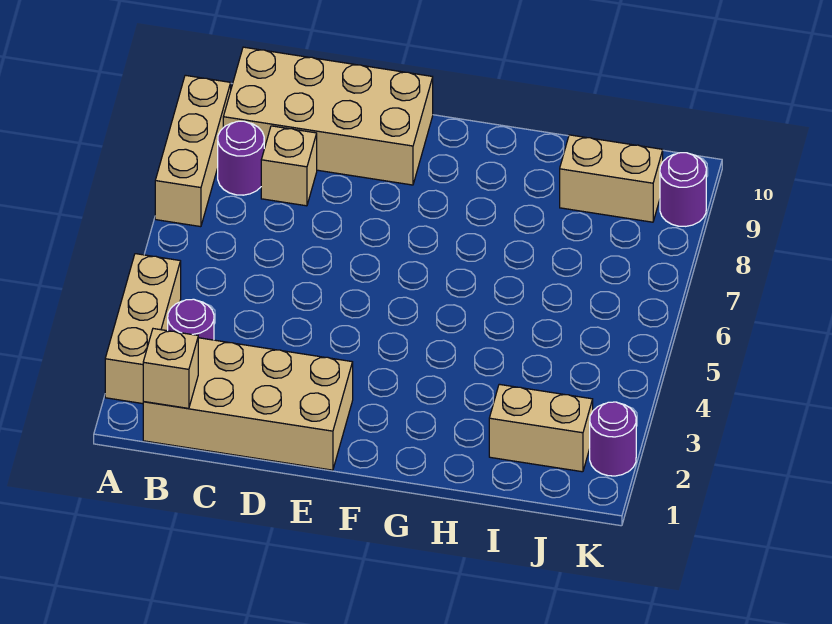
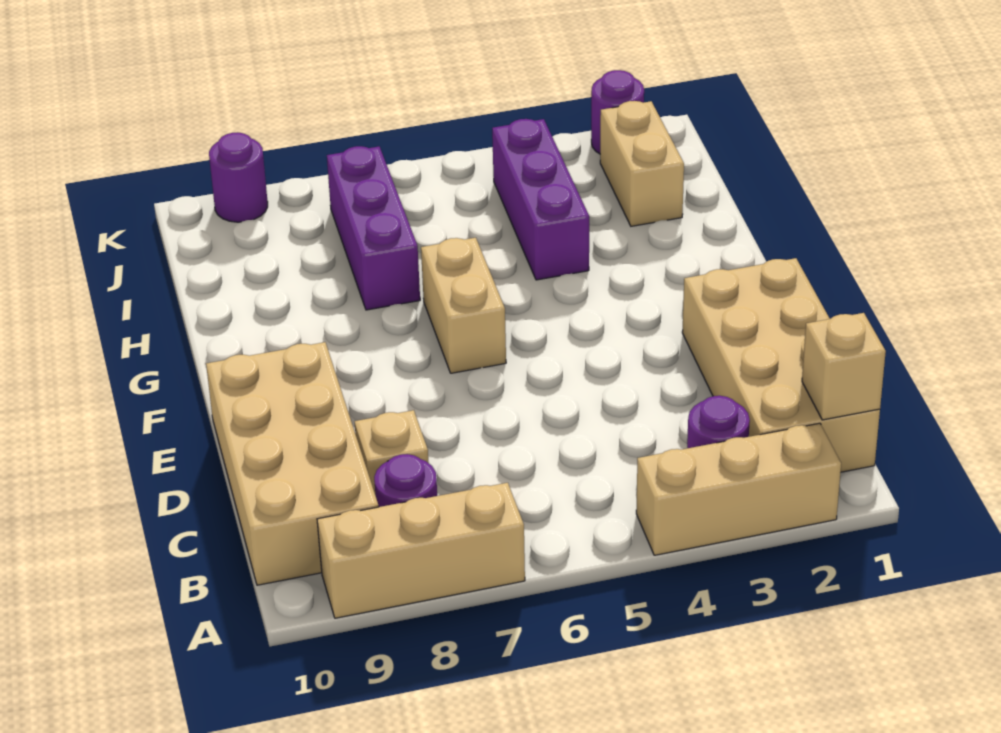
none -> purple brick H4:J4 level 1
none -> purple brick H7:J7 level 1
tan brick I9:J9 level 1 -> tan brick F6:G6 level 1

